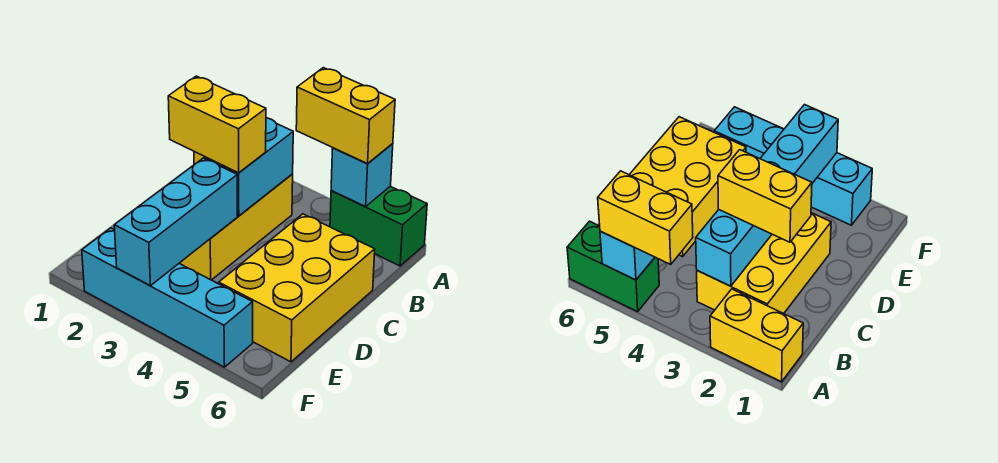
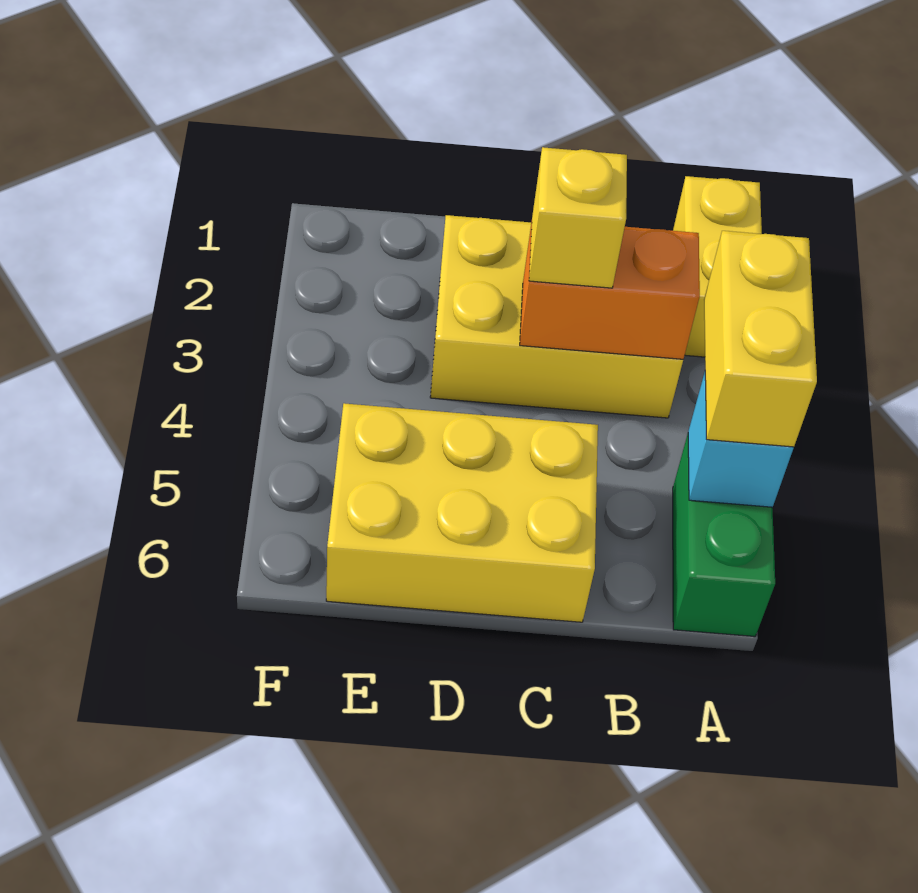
cyan brick B3:C3 level 2 -> orange brick B3:C3 level 2
yellow brick C2:C3 level 3 -> yellow brick C3 level 3
cyan brick D3:F3 level 2 -> none
cyan brick F2:F5 level 1 -> none

